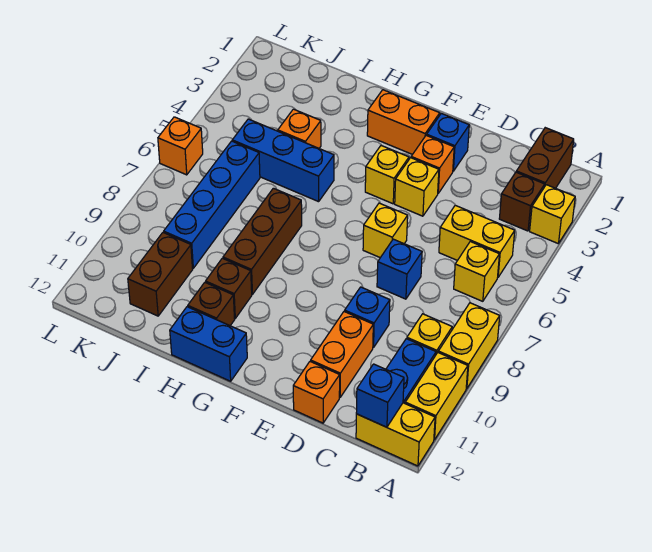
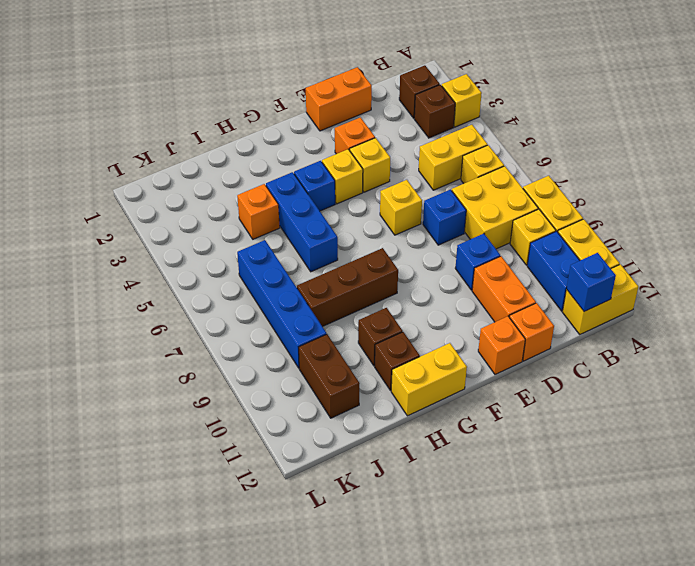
brown brick B1:B2 level 1 -> brown brick B2 level 1
none -> yellow brick B7:C8 level 1
blue brick E2 level 1 -> blue brick G4 level 1
orange brick F2:G2 level 1 -> orange brick D1:E1 level 1
blue brick G12:H12 level 1 -> yellow brick G12:H12 level 1
blue brick H5:J5 level 1 -> blue brick H4:H6 level 1
brown brick H7:H9 level 1 -> brown brick G8:I8 level 1
orange brick L6 level 1 -> orange brick E12 level 1

